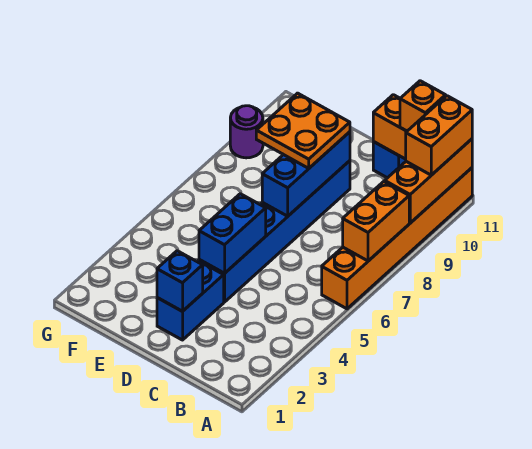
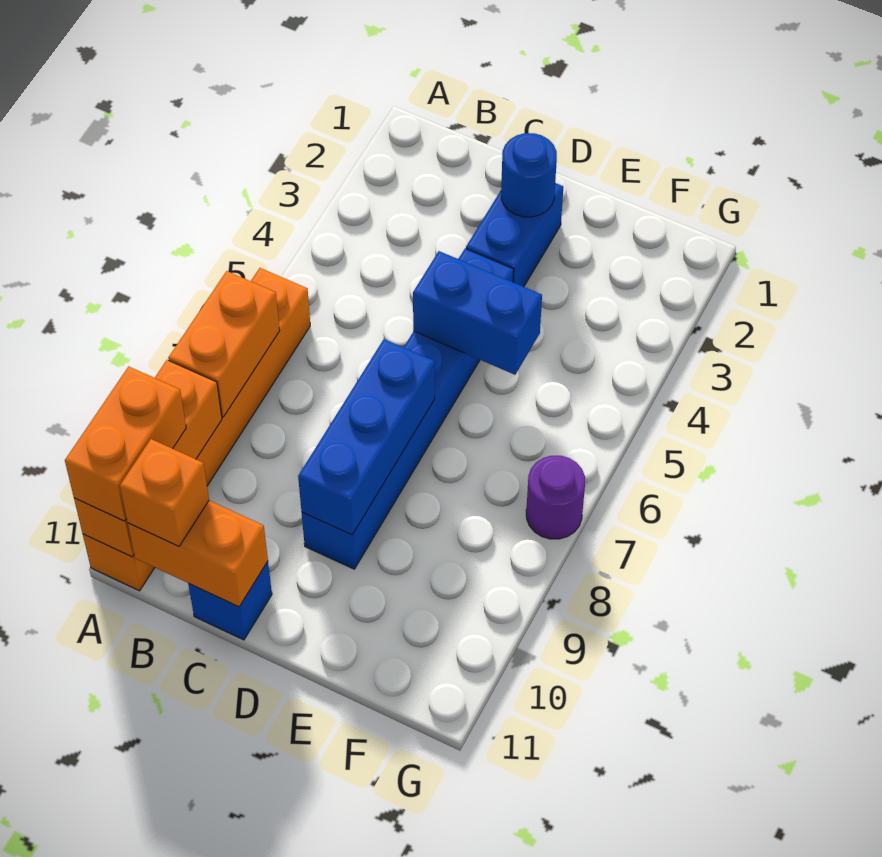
blue brick D2 level 2 -> blue round brick D2 level 2
blue brick D4:D5 level 2 -> blue brick D5:E5 level 2
orange plate D8:E9 level 3 -> none
purple round brick G9 level 1 -> purple round brick G7 level 1

